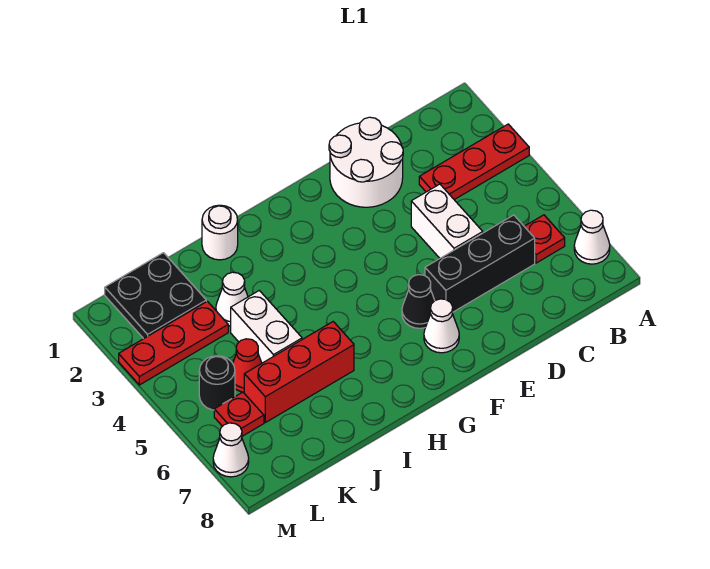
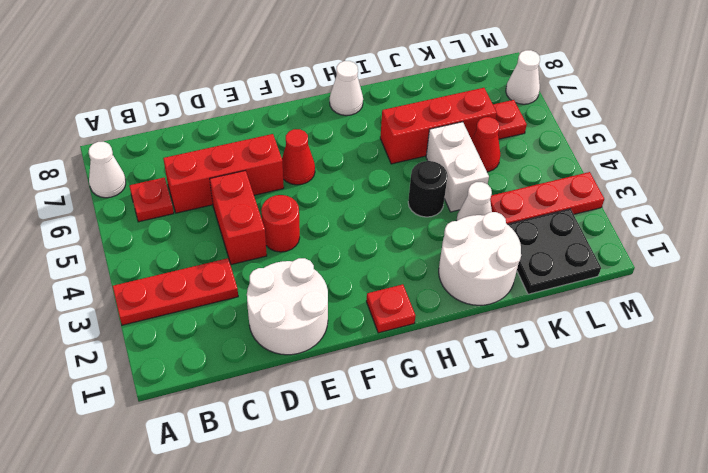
black brick C6:E6 level 1 -> red brick C6:E6 level 1
white brick D4:D5 level 1 -> red brick D4:D5 level 1
none -> red round brick E4 level 1
black cone F6 level 1 -> red cone F6 level 1
white cone F7 level 1 -> white cone H8 level 1
none -> red plate G1 level 1
white round brick I1 level 1 -> white round brick I1:J2 level 1
black round brick L5 level 1 -> black round brick I4 level 1

